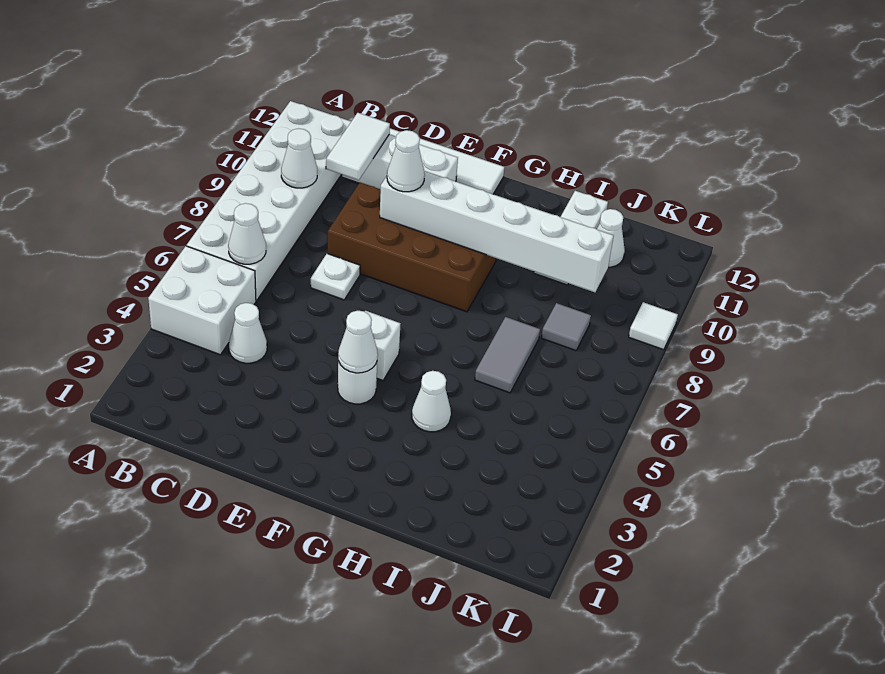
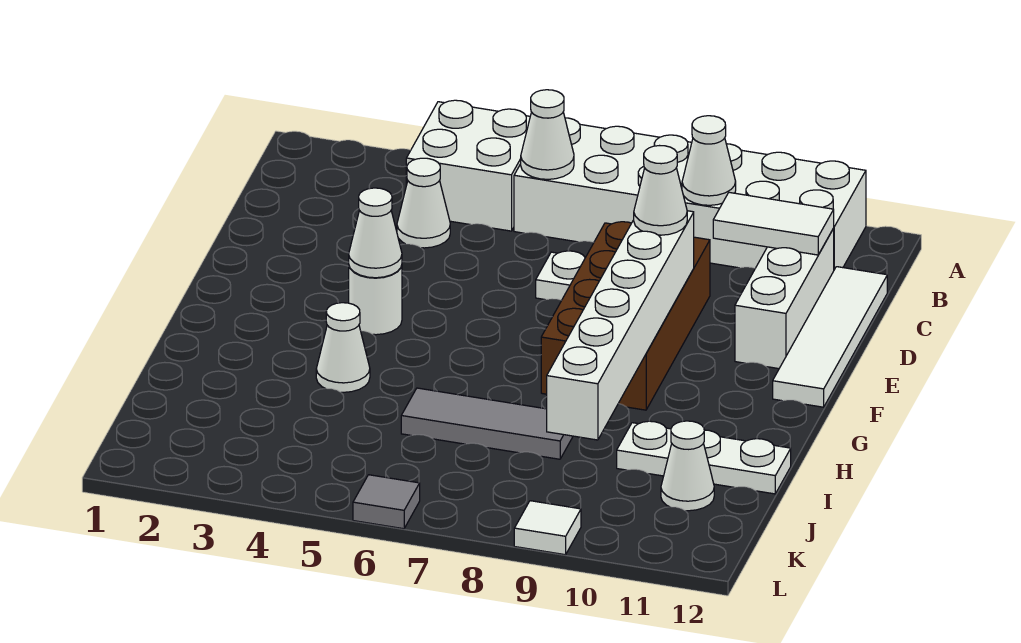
white brick F5 level 1 -> none
grey tile I6:I7 level 1 -> grey tile I6:I8 level 1
grey tile J8 level 1 -> grey tile L6 level 1

